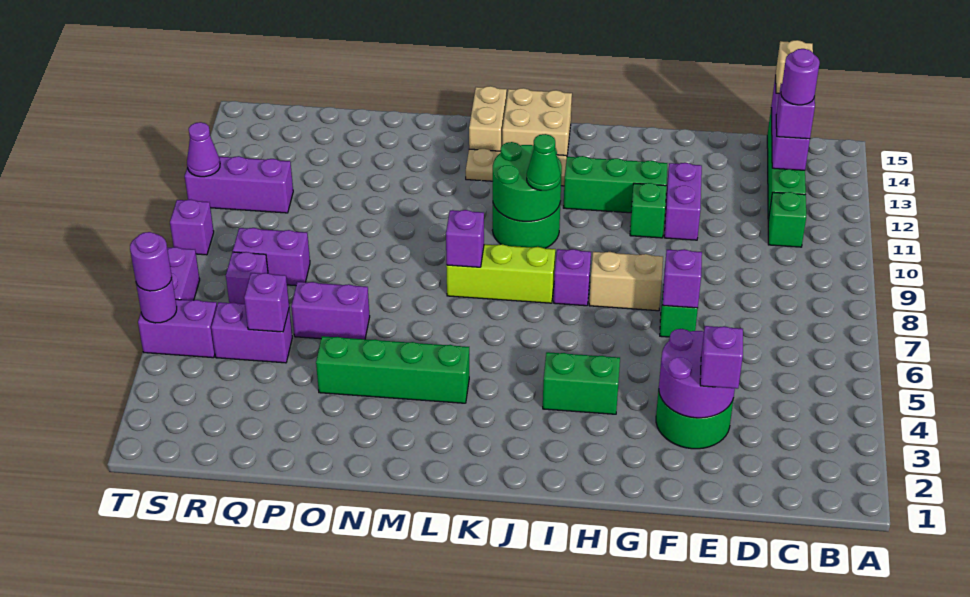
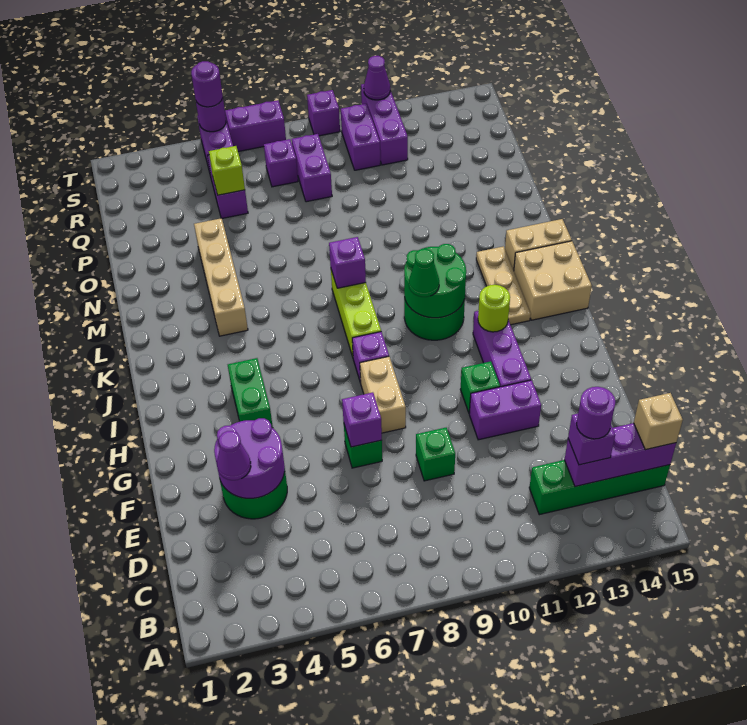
green brick C11 level 1 -> green brick E9 level 1
purple brick E3 level 3 -> purple cone E3 level 3
green brick G12:I12 level 1 -> purple brick G12:I12 level 1
none -> lime round brick I12 level 2
green brick L4:O4 level 1 -> tan brick L4:O4 level 1
purple brick O6:P6 level 1 -> purple brick R10:S10 level 1
purple brick Q5 level 2 -> lime brick Q5 level 2

